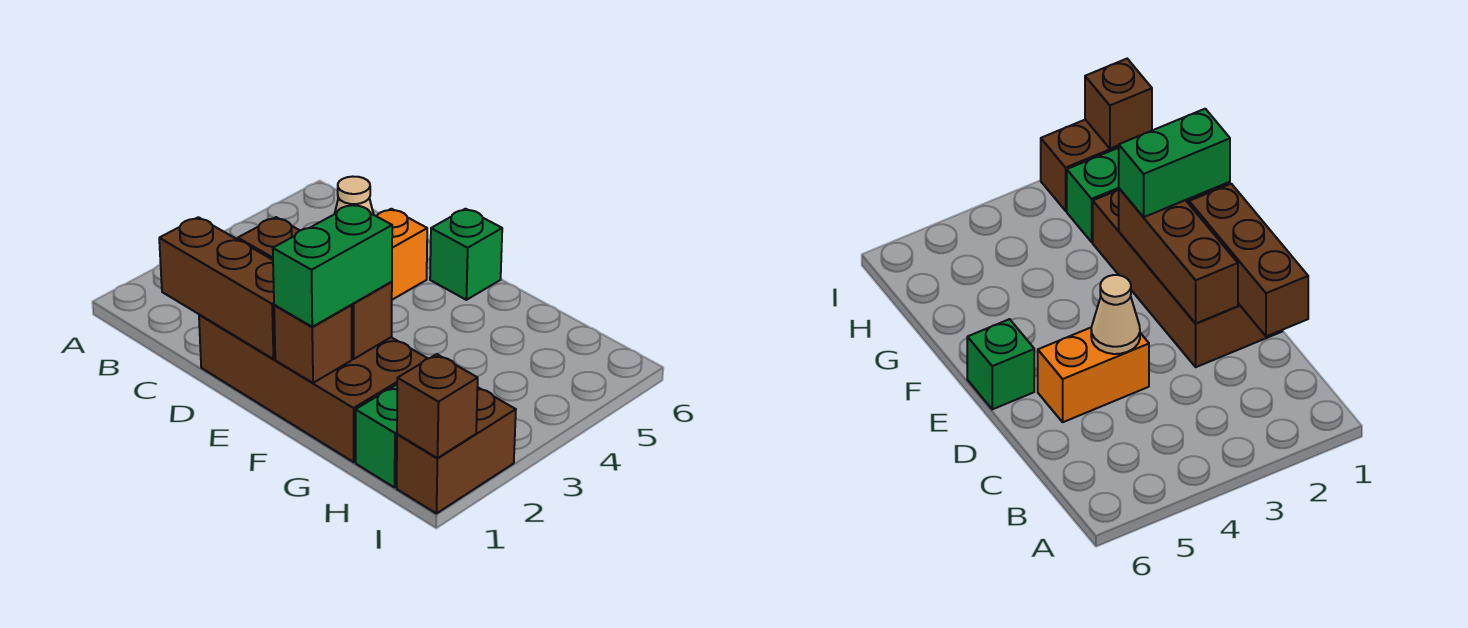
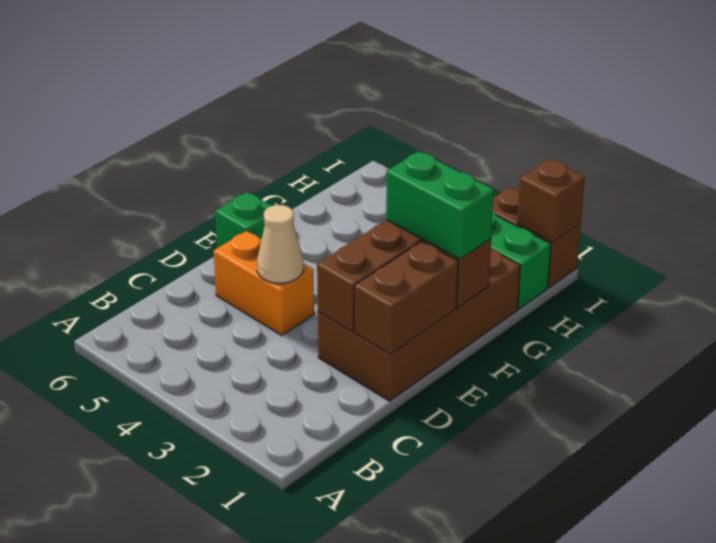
brown brick C1:E1 level 2 -> brown brick D1:E1 level 2

